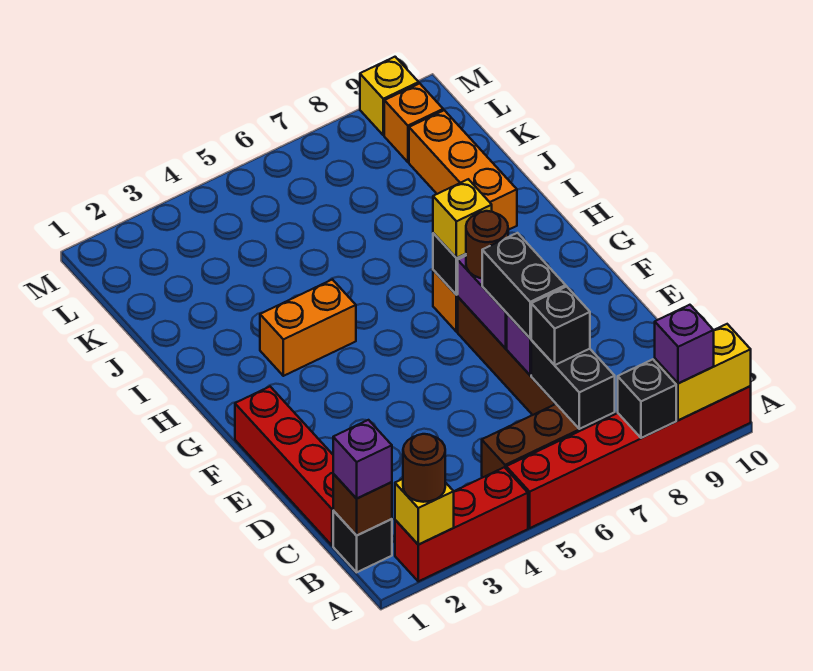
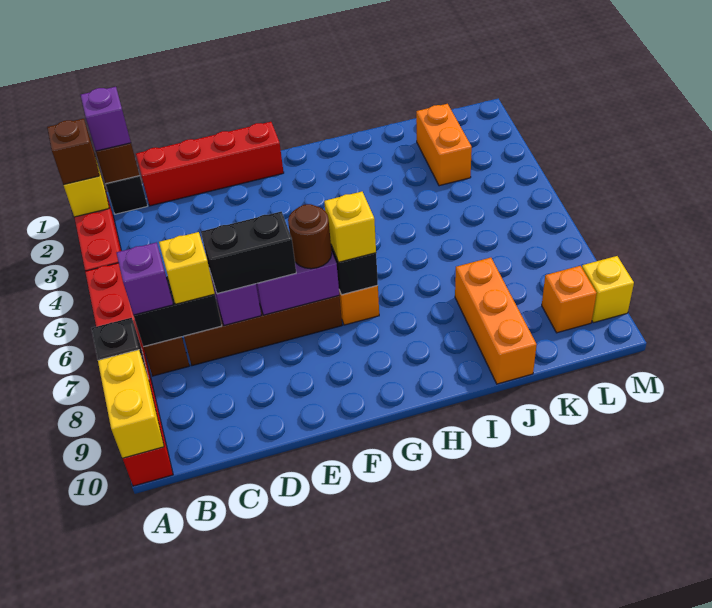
brown round brick A2 level 3 -> brown brick A2 level 3
purple brick A9 level 3 -> purple brick B7 level 3
black brick C7 level 3 -> yellow brick C7 level 3
orange brick H3:H4 level 1 -> orange brick K2:K3 level 1
orange brick I9:K9 level 1 -> orange brick J8:J10 level 1

